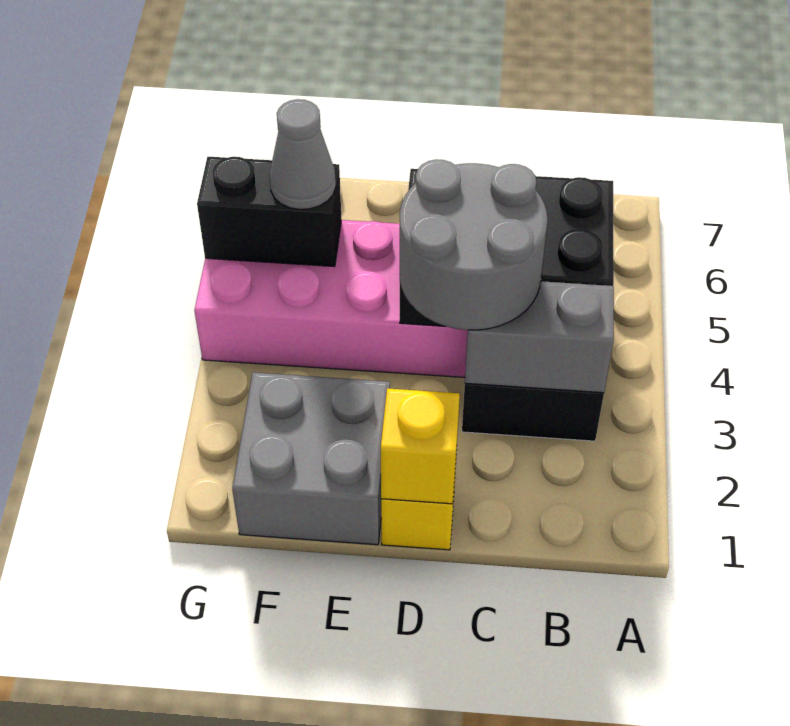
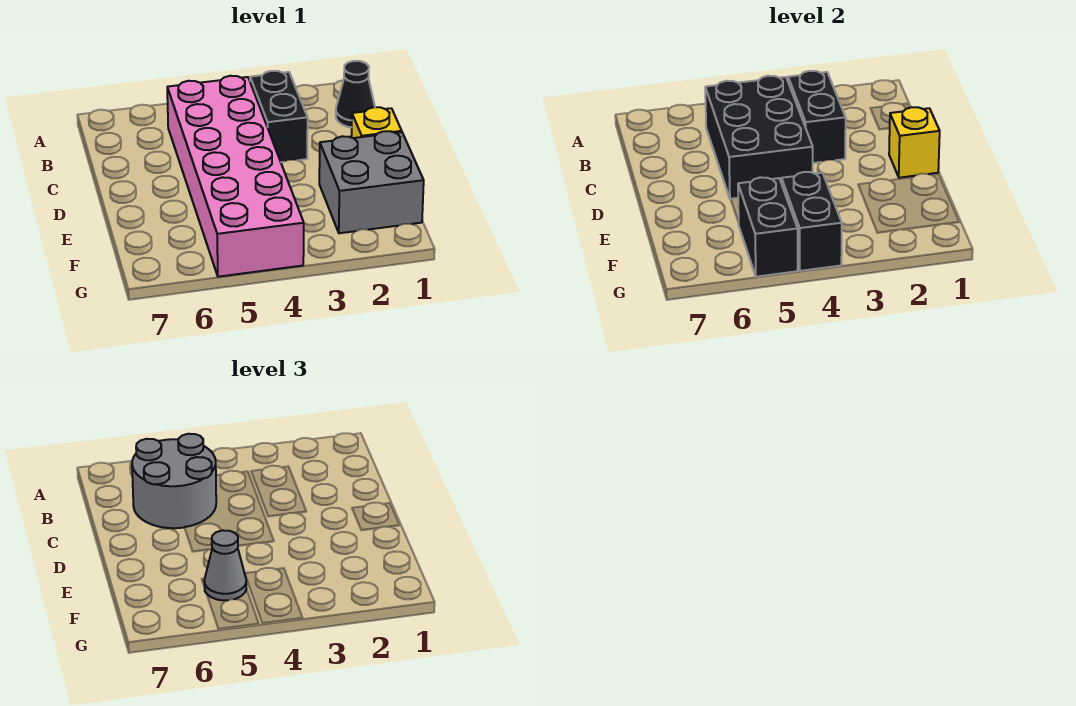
none -> black cone B1 level 1
grey brick B3:C3 level 2 -> black brick B3:C3 level 2
grey round brick C3:D4 level 3 -> grey round brick B5:C6 level 3
none -> black brick F4:G4 level 2

